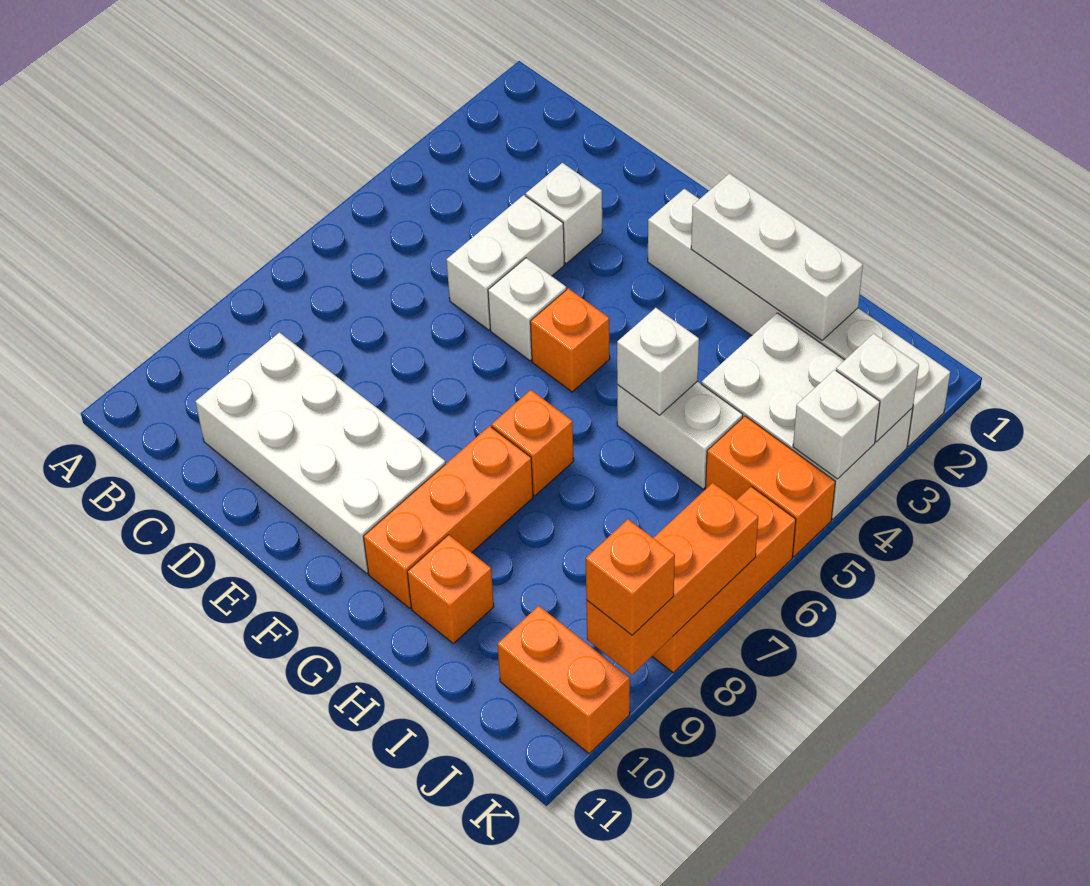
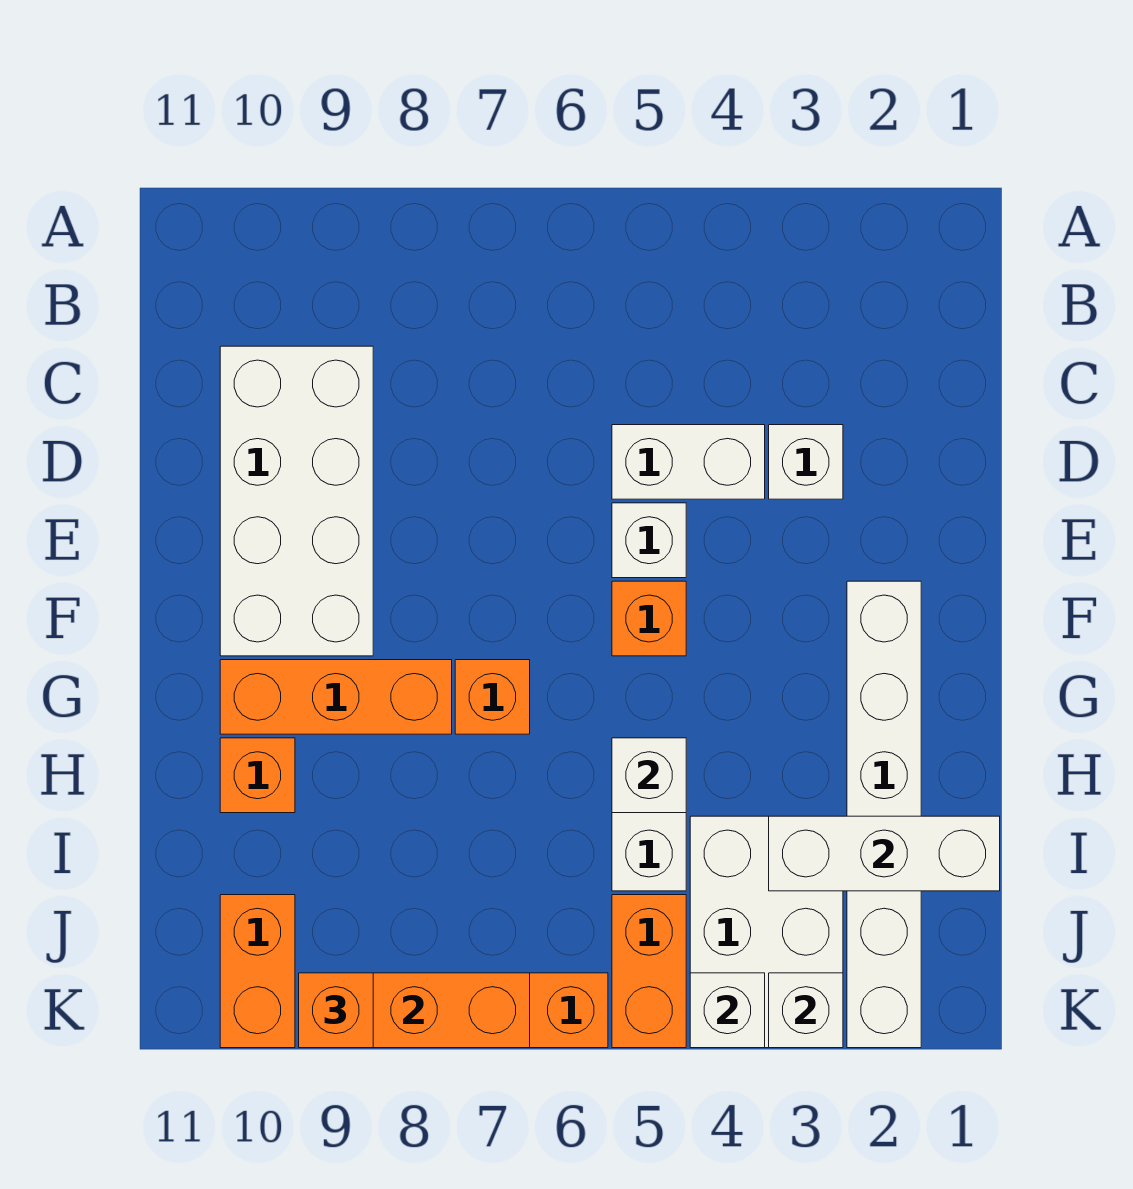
white brick G2:I2 level 2 -> white brick I1:I3 level 2

